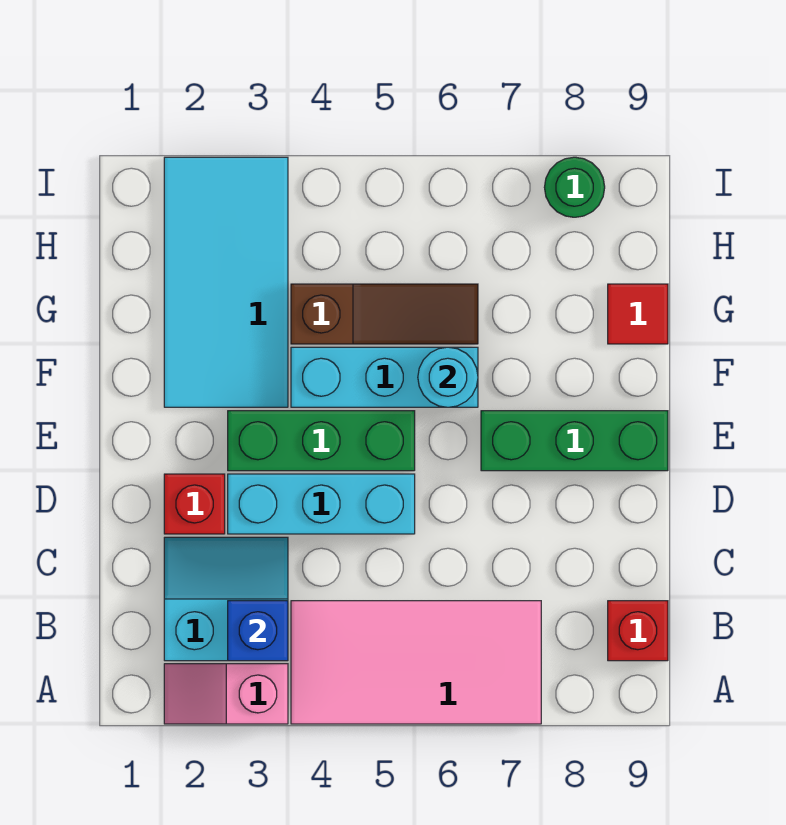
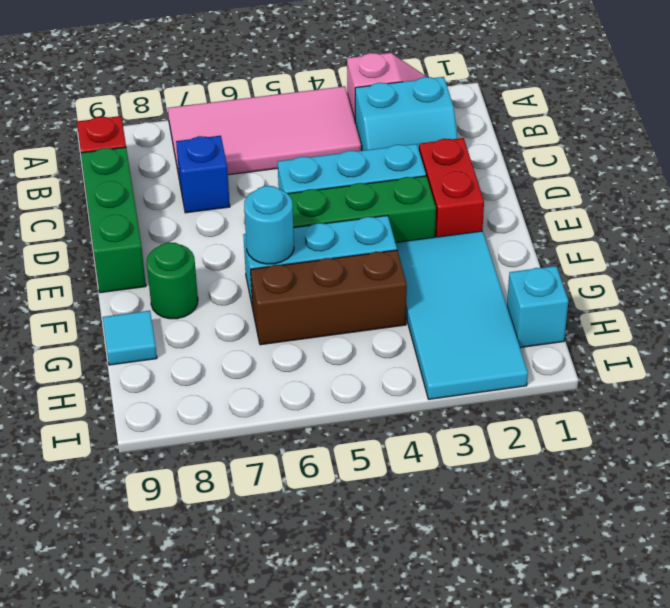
blue brick B3 level 2 -> blue brick C7 level 1
red brick D2 level 1 -> red brick D2:E2 level 1
green brick E7:E9 level 1 -> green brick C9:E9 level 1
brown slope G4:G6 level 1 top 4 -> brown brick G4:G6 level 1
red tile G9 level 1 -> cyan tile G9 level 1
none -> cyan brick H1 level 1
green round brick I8 level 1 -> green round brick F8 level 1

